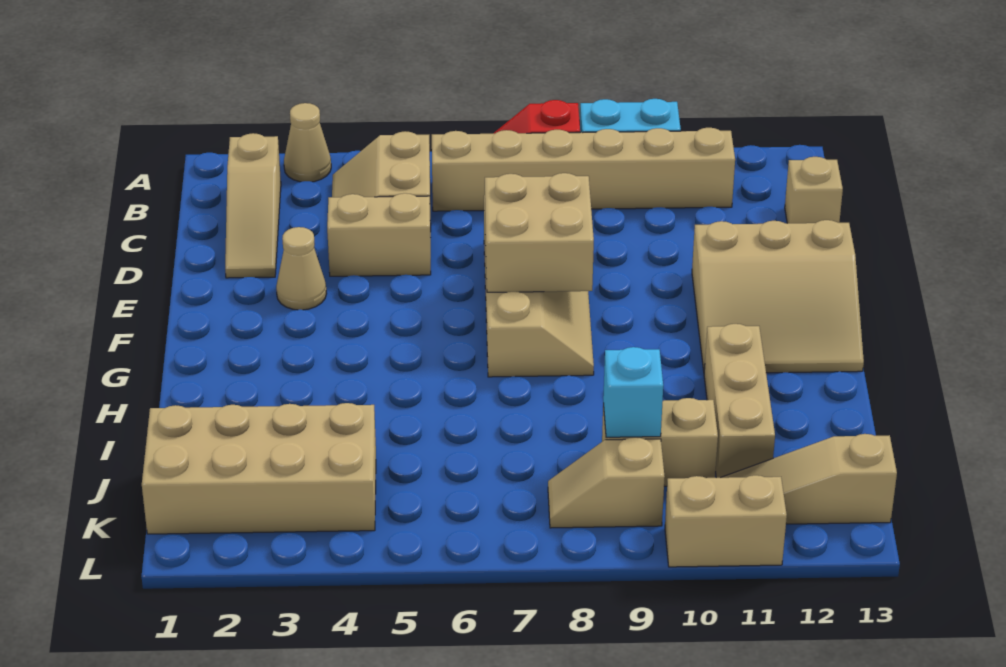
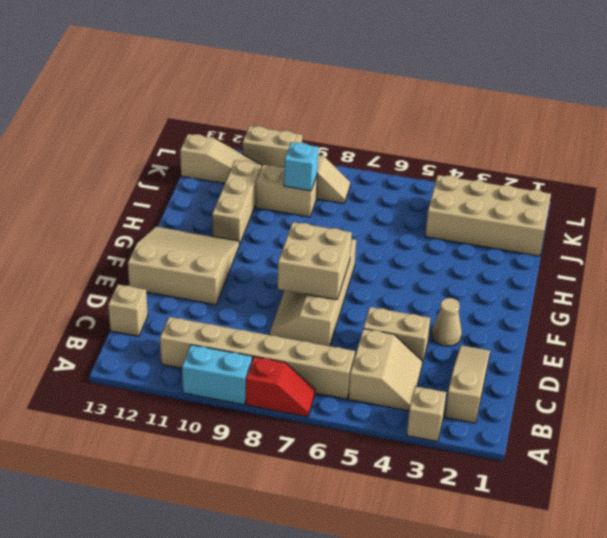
tan cone A3 level 1 -> tan brick A3 level 1

